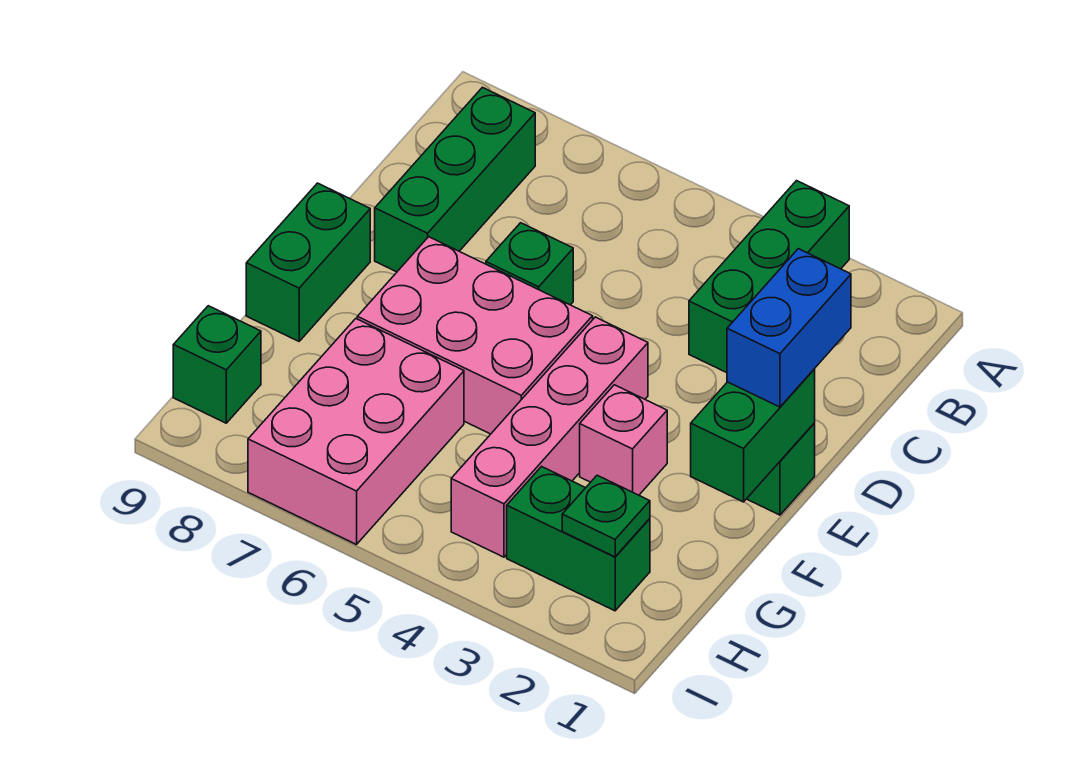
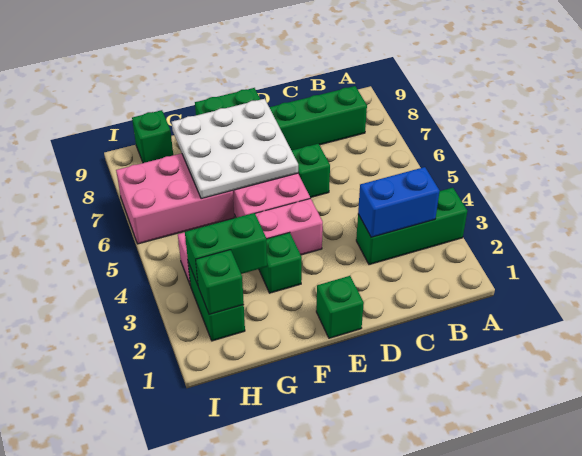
blue brick D1:E1 level 3 -> blue brick B3:C3 level 2
green brick E1:F1 level 2 -> green brick G3:H3 level 2
none -> white plate E6:G8 level 2
pink brick F3 level 1 -> green brick F3 level 1
green plate H2 level 2 -> green brick H2 level 2

